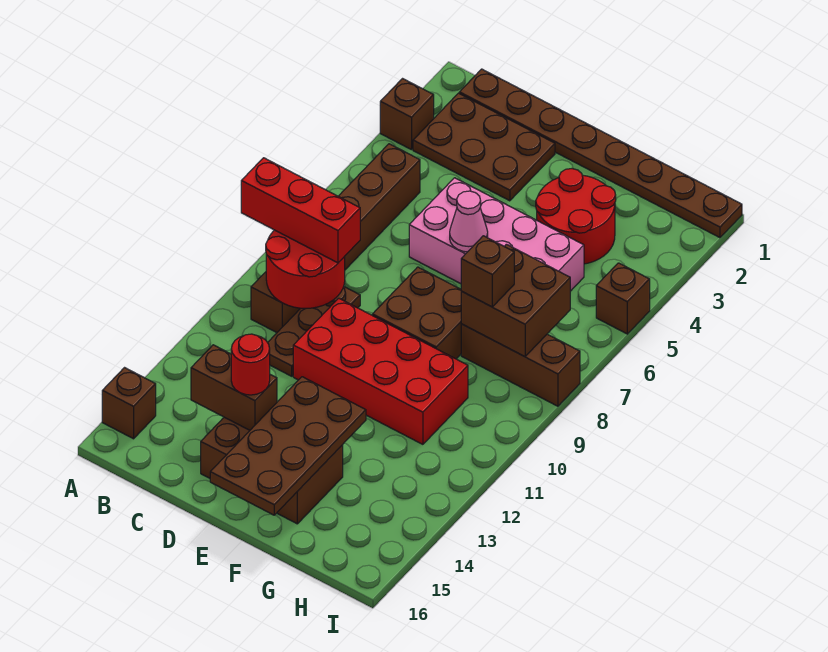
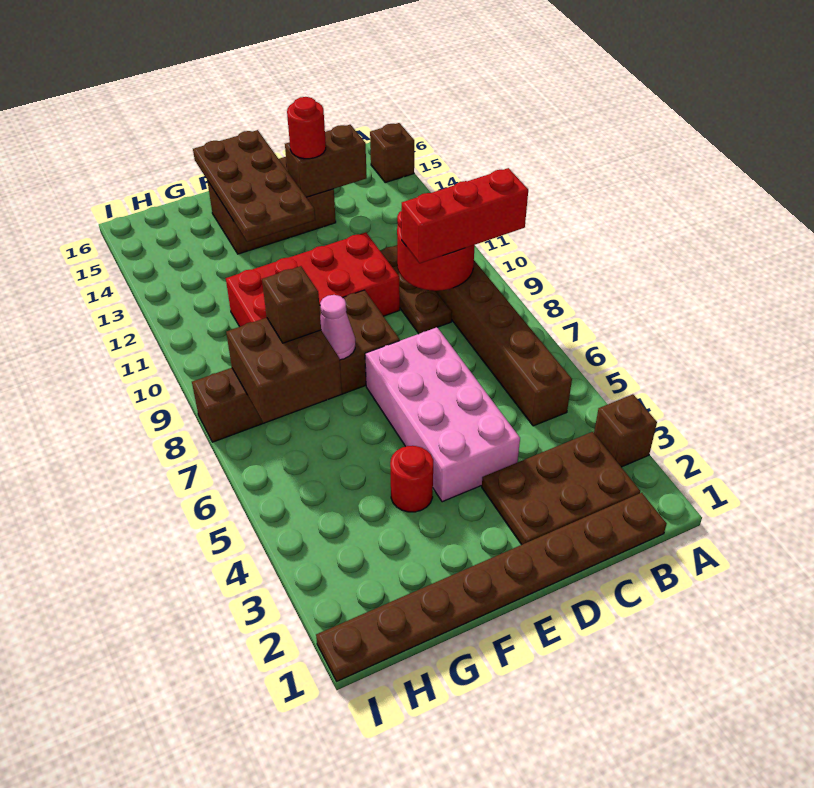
pink brick D5:G6 level 1 -> pink brick D4:E7 level 1
pink cone E6 level 2 -> pink cone F8 level 2
red round brick F3:G4 level 1 -> red round brick F4 level 1
brown brick I5 level 1 -> none

